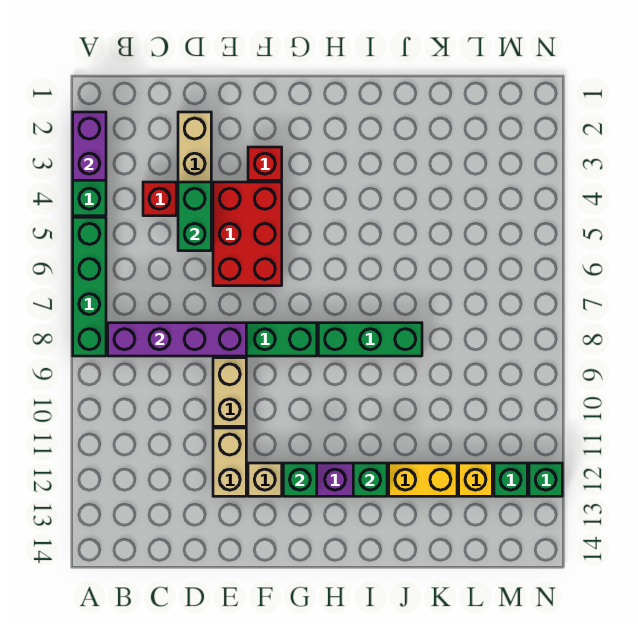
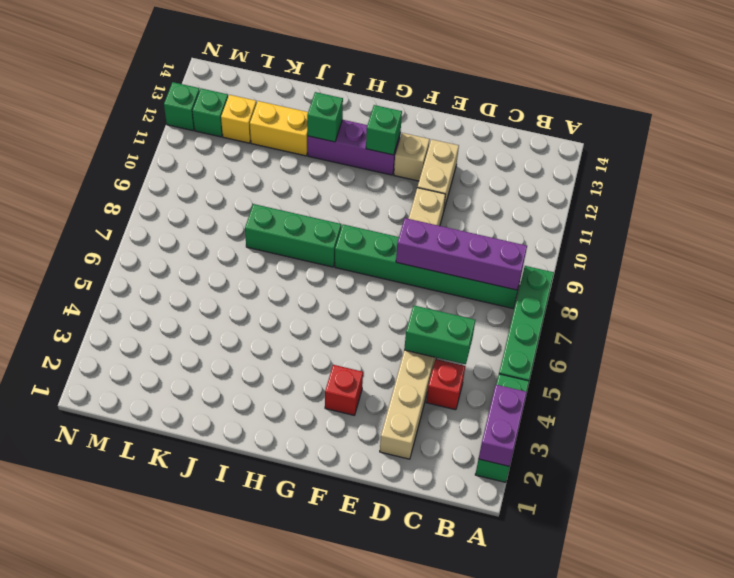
green brick D4:D5 level 2 -> green brick C5:D5 level 2
red brick E4:F6 level 1 -> none

